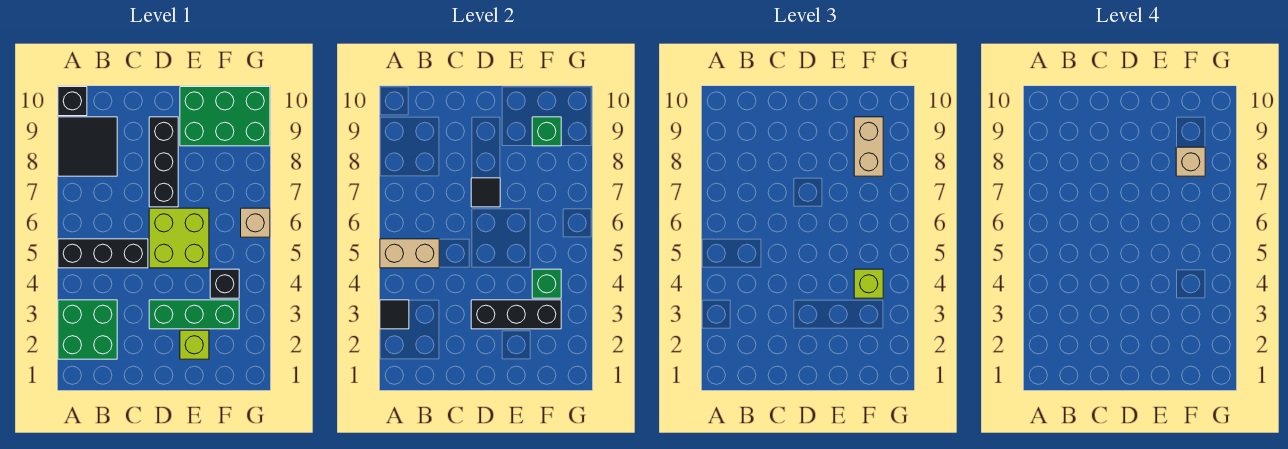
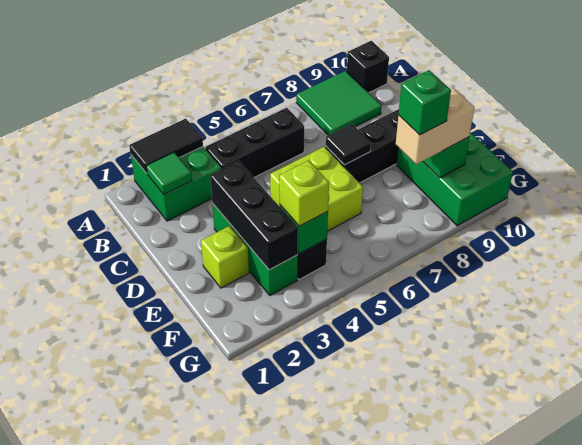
black tile A3 level 2 -> black tile A2:A3 level 2
black brick A5:C5 level 1 -> black brick B4:B6 level 1
tan brick A5:B5 level 2 -> none
black tile A8:B9 level 1 -> green tile A8:B9 level 1
none -> green tile B2 level 2
tan brick F8 level 4 -> green brick F8 level 4
tan brick G6 level 1 -> none

